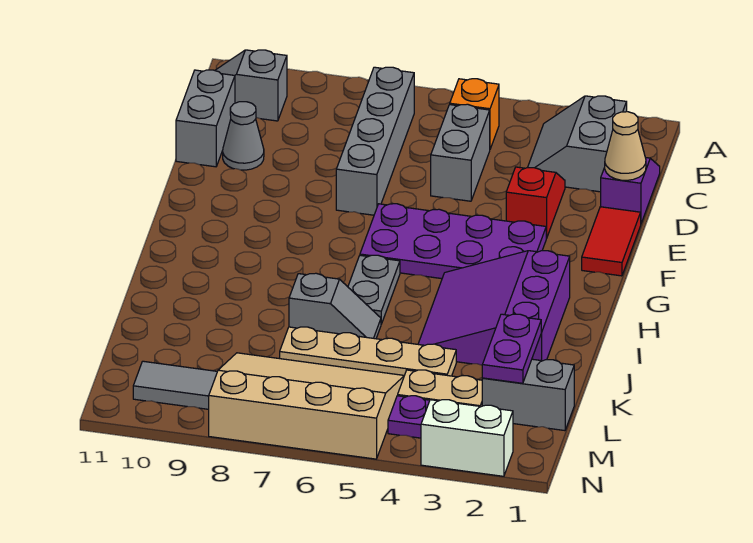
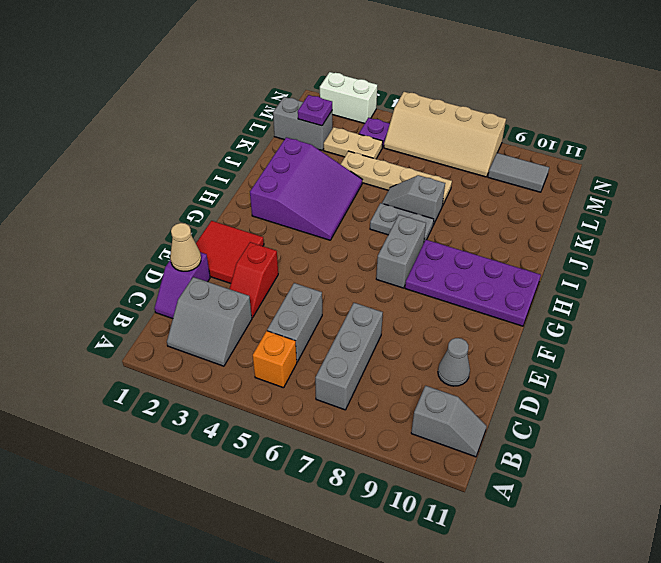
grey slope B2:C3 level 1 top 2 -> grey slope B2:C3 level 1 top C
grey brick B7:E7 level 1 -> grey brick B7:D7 level 1
grey brick C11:D11 level 1 -> grey brick G7:H7 level 1
red tile E1:F1 level 1 -> red tile E1:F2 level 1
purple plate F3:G6 level 1 -> purple plate G8:H11 level 1
grey plate H6:I6 level 1 -> grey plate I6:I7 level 1
purple plate K2:L2 level 2 -> purple plate L2 level 2
tan slope L5:N8 level 1 top N -> tan slope M5:N8 level 1 top N

